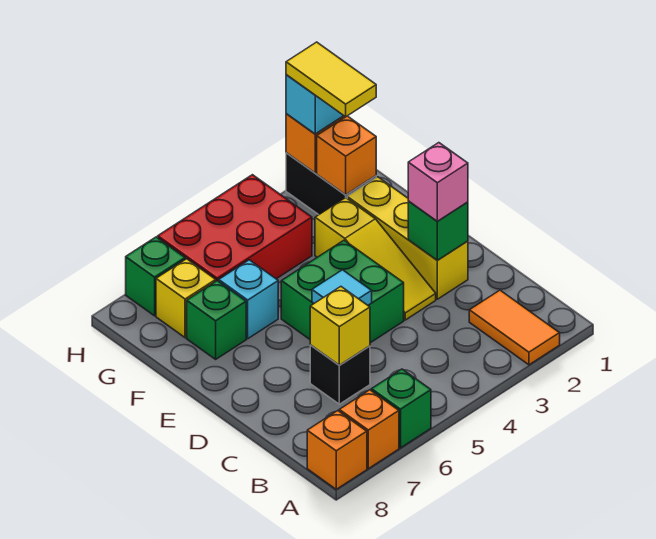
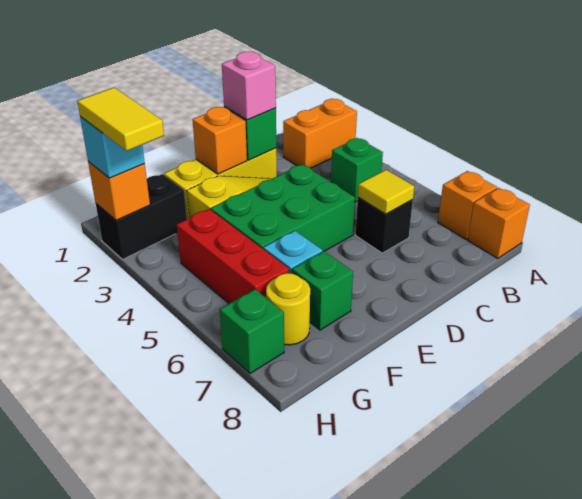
orange tile A2:B2 level 1 -> orange brick A2:B2 level 1
green brick A6 level 1 -> green brick B4 level 1
yellow brick C6 level 2 -> yellow tile C6 level 2
green brick D4:E5 level 1 -> green brick D4:F5 level 1
cyan tile D5 level 2 -> none
orange brick G2 level 2 -> orange brick E2 level 2
yellow tile G2:H2 level 4 -> yellow tile H2:H3 level 4
red brick G4:H6 level 1 -> red brick G4:G6 level 1
yellow brick G7 level 1 -> yellow round brick G7 level 1

